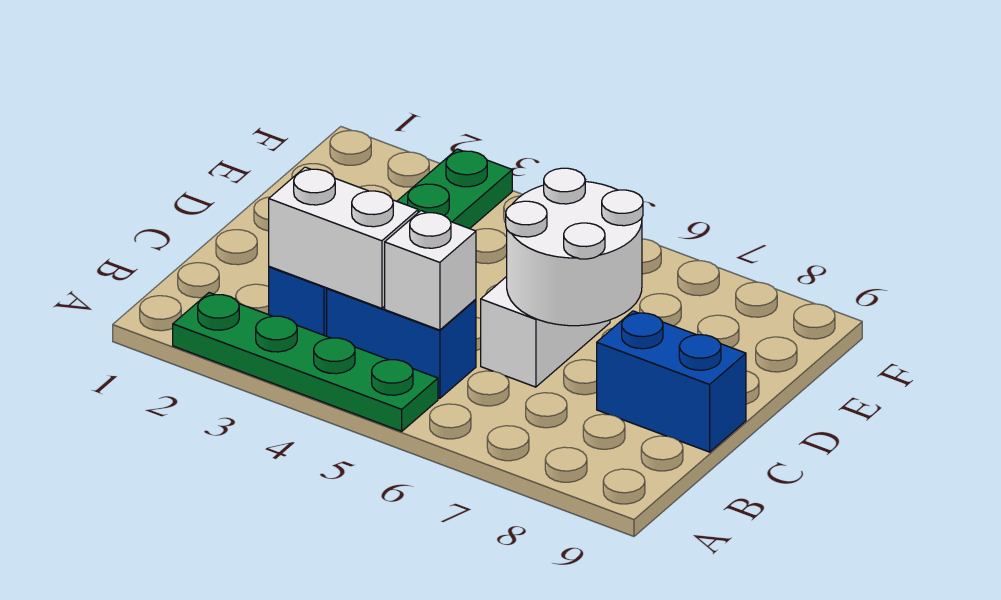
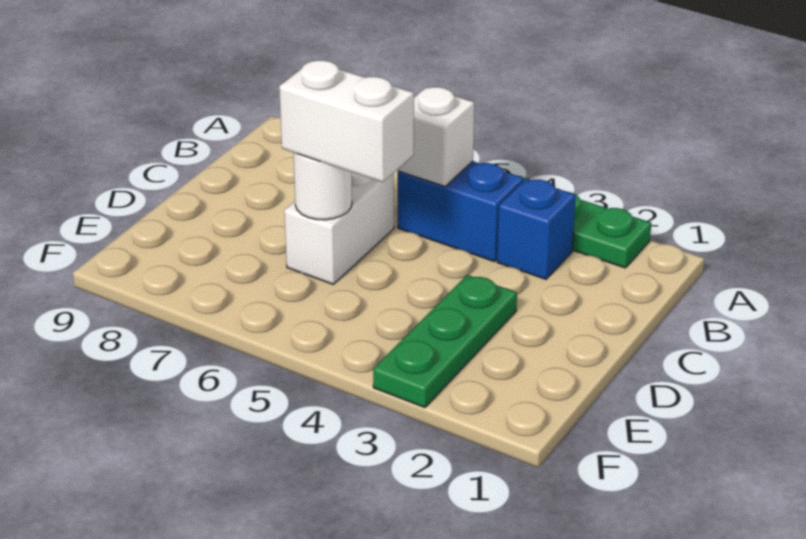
white brick B3:B4 level 2 -> white brick D5:D6 level 3
white round brick C6:D7 level 2 -> white round brick D6 level 2
blue brick C8:C9 level 1 -> none

